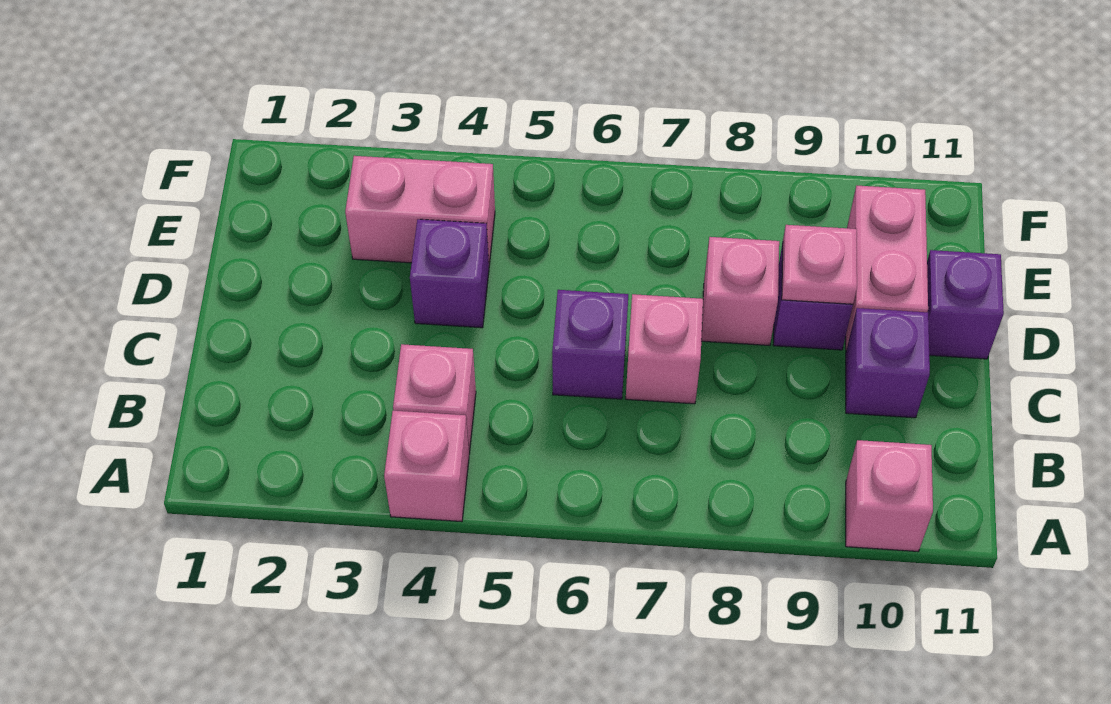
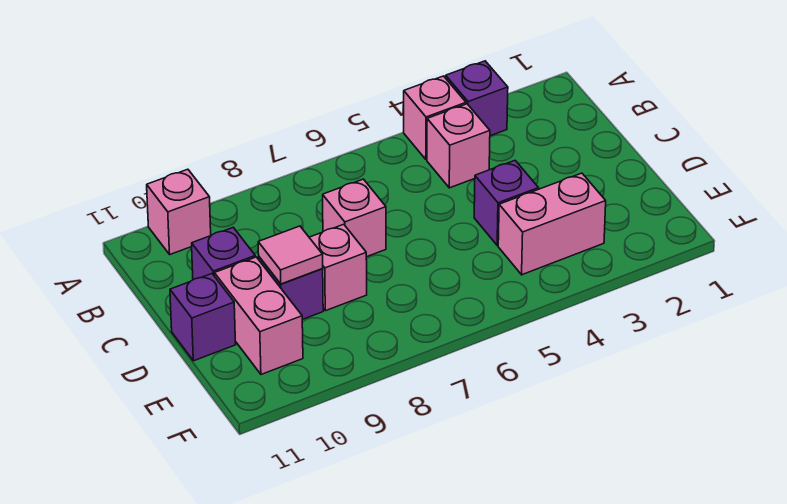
purple brick C6 level 1 -> purple brick A3 level 1
pink plate D9 level 2 -> pink tile D9 level 2

